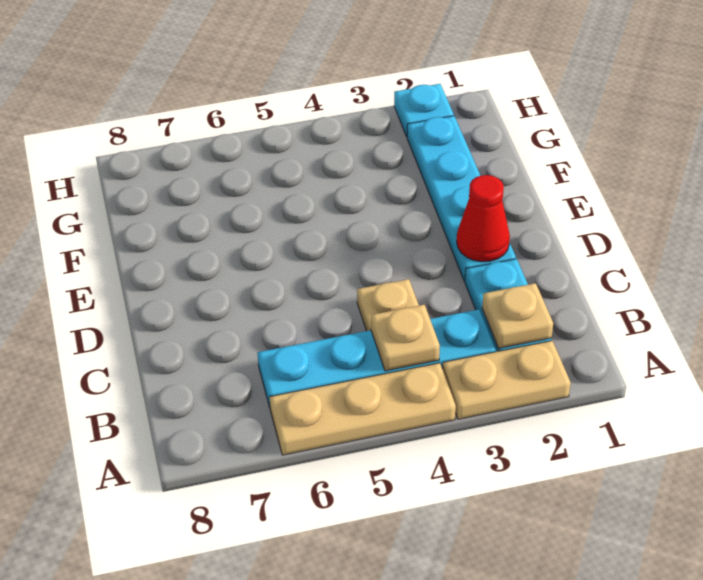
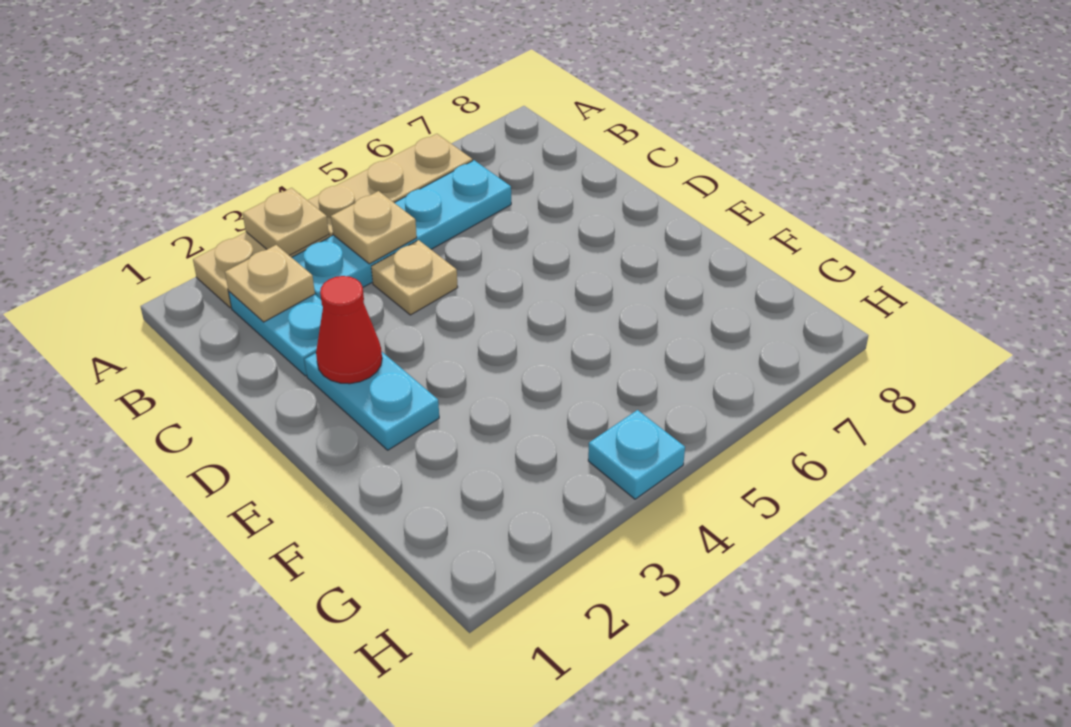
none -> tan plate A3 level 2
cyan plate D2:G2 level 1 -> cyan plate D2:E2 level 1
cyan plate H2 level 1 -> cyan plate H4 level 1

